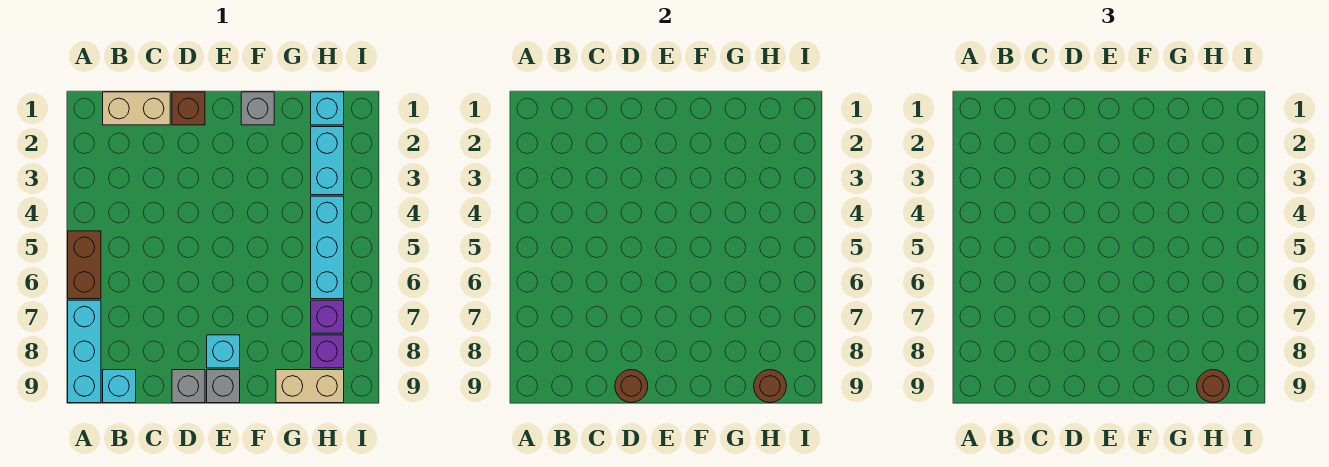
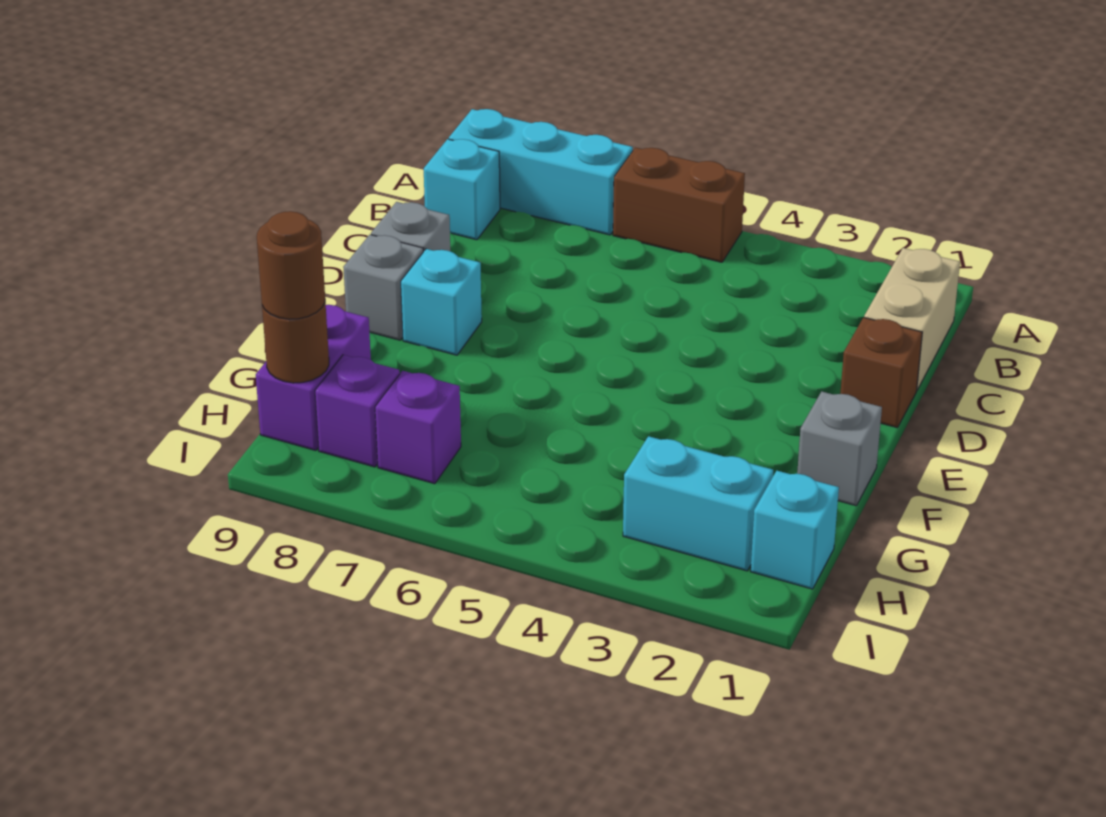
brown round brick D9 level 2 -> none
tan brick G9:H9 level 1 -> purple brick G9:H9 level 1
cyan brick H4:H6 level 1 -> none

